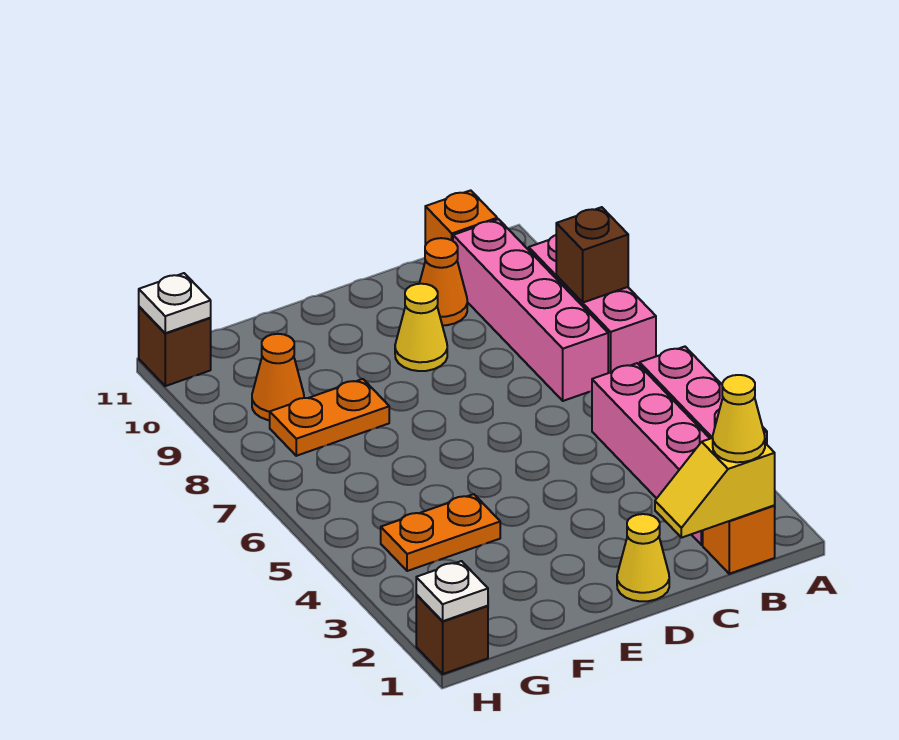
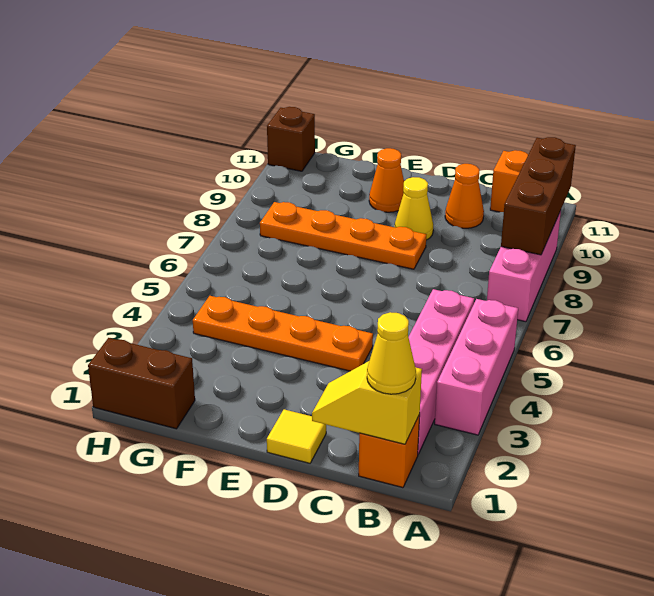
brown brick A8 level 2 -> brown brick A8:A10 level 2
pink brick B7:B10 level 1 -> none
yellow cone D1 level 1 -> yellow tile D1 level 1
orange plate F4:G4 level 1 -> orange plate D4:G4 level 1
orange plate F8:G8 level 1 -> orange plate D8:G8 level 1
orange cone G9 level 1 -> orange cone E10 level 1
brown brick H1 level 1 -> brown brick G1:H1 level 1
white plate H1 level 2 -> none
white plate H11 level 2 -> none

